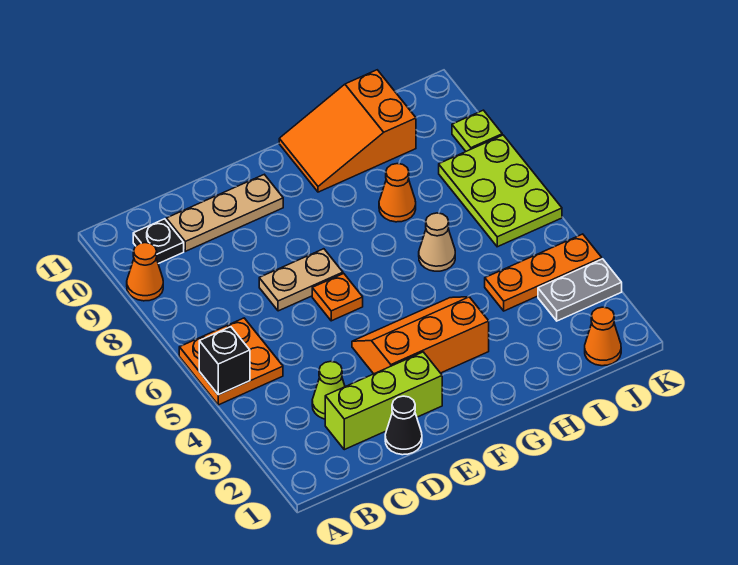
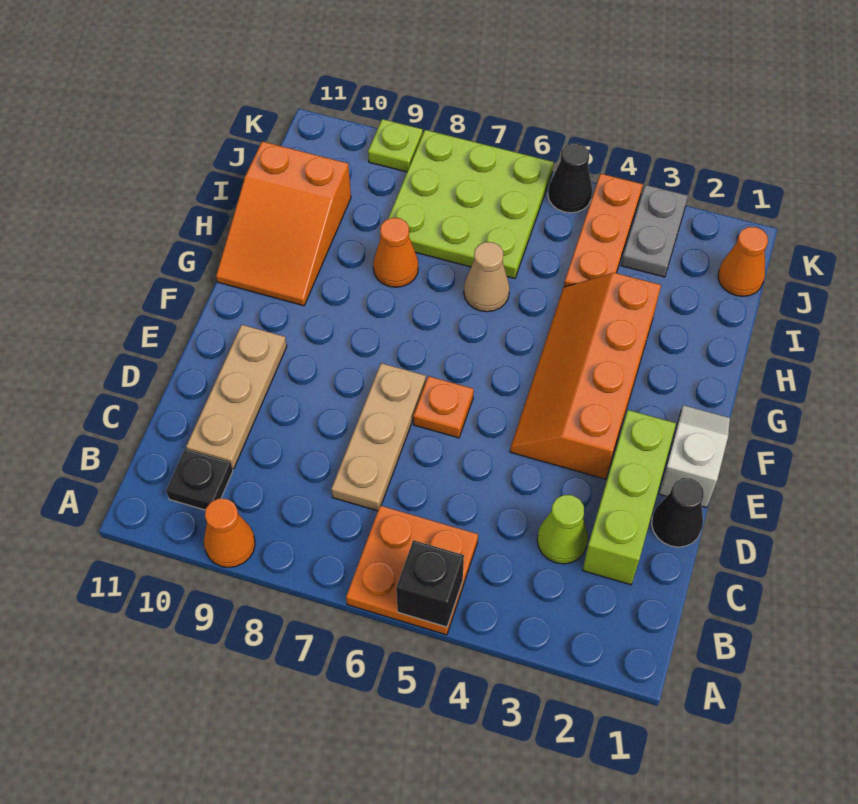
tan plate D7:E7 level 1 -> tan plate C7:E7 level 1
none -> white slope E1:F1 level 1 top E
orange slope E3:G4 level 1 top 3 -> orange slope E3:H4 level 1 top 3
lime plate J6:K8 level 1 -> lime plate I6:K8 level 1
none -> black cone K5 level 1

